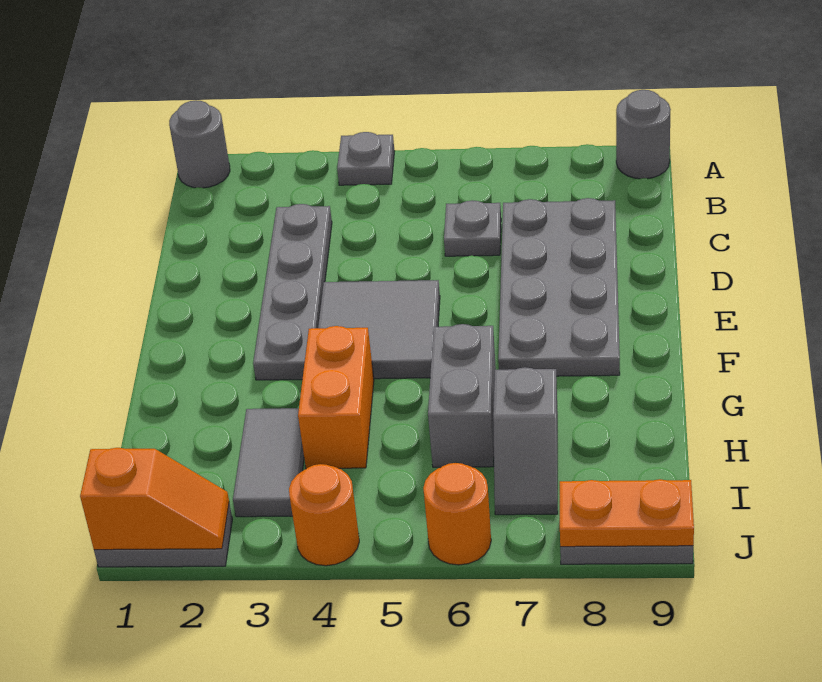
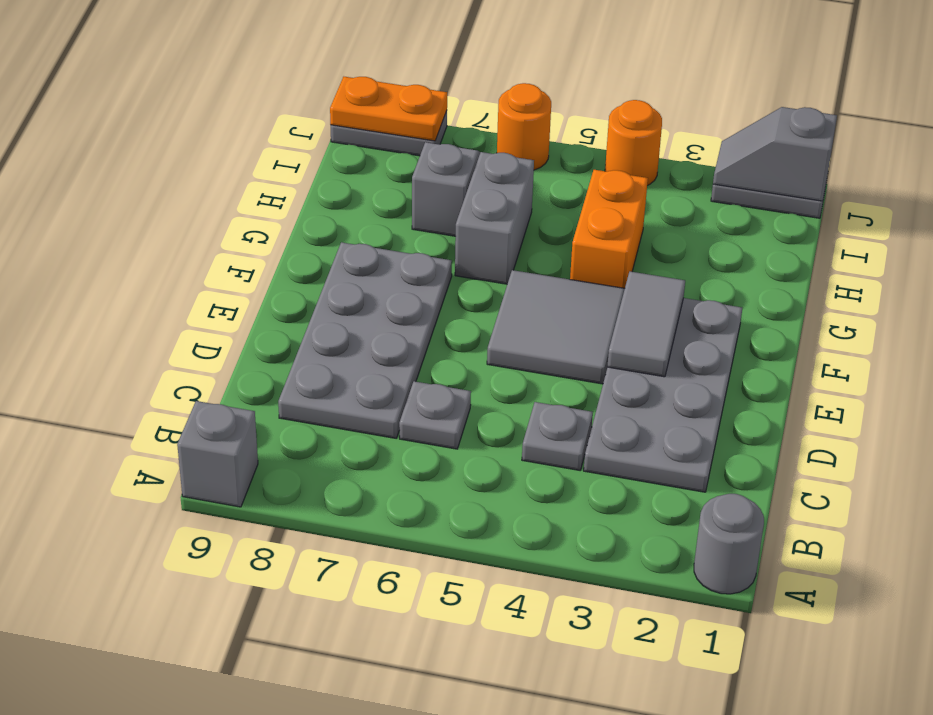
grey plate A4 level 1 -> grey plate C4 level 1
grey round brick A9 level 1 -> grey brick A9 level 1
grey plate C3:F3 level 1 -> grey plate C2:F3 level 1
grey tile H3:I3 level 1 -> grey tile E3:F3 level 2
orange slope J1:J2 level 2 top 1 -> grey slope J1:J2 level 2 top 1

